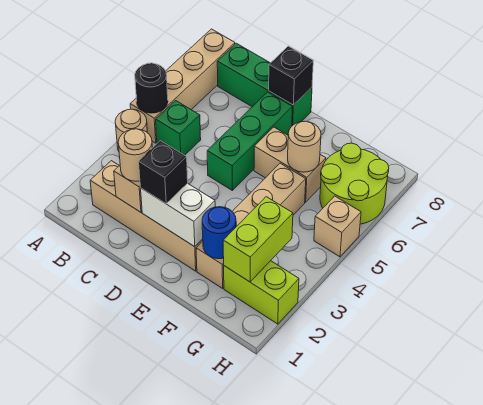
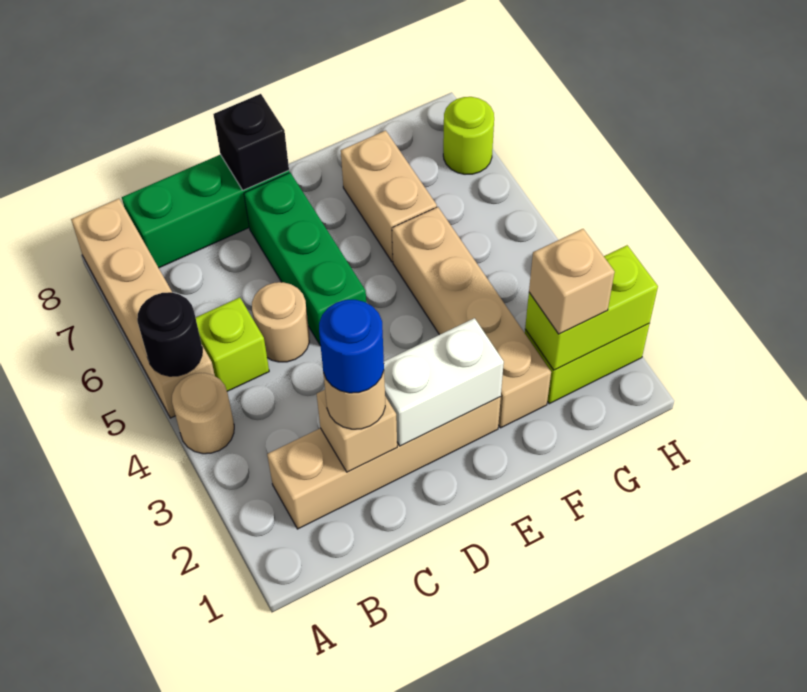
green brick B5 level 1 -> lime brick B5 level 1
black brick D2 level 3 -> none
tan brick E6:F6 level 1 -> tan brick F6:F7 level 1
blue round brick F2 level 2 -> blue round brick C2 level 4
tan round brick F6 level 2 -> tan round brick C5 level 1
lime brick G2:G3 level 2 -> lime brick G2:H2 level 2
lime round brick G6:H7 level 1 -> lime round brick H7 level 1
tan brick H5 level 1 -> tan brick G2 level 3

